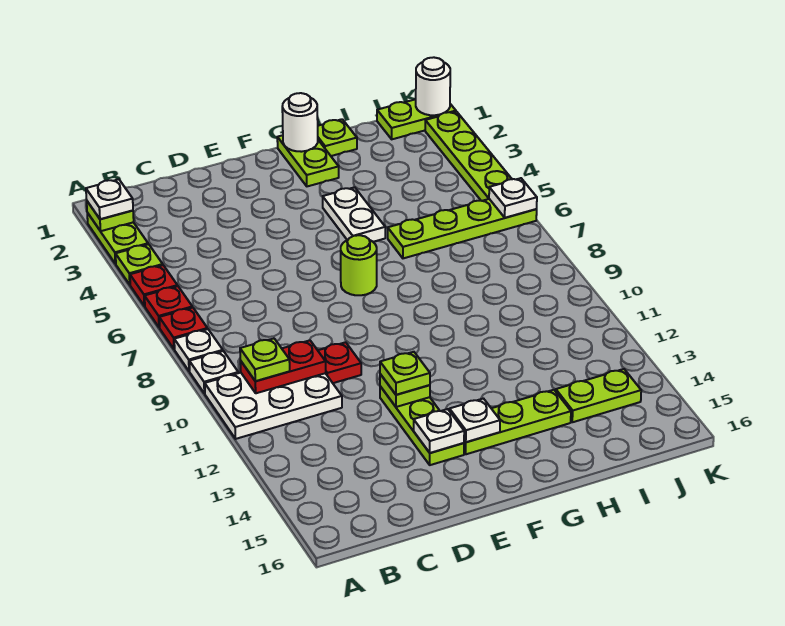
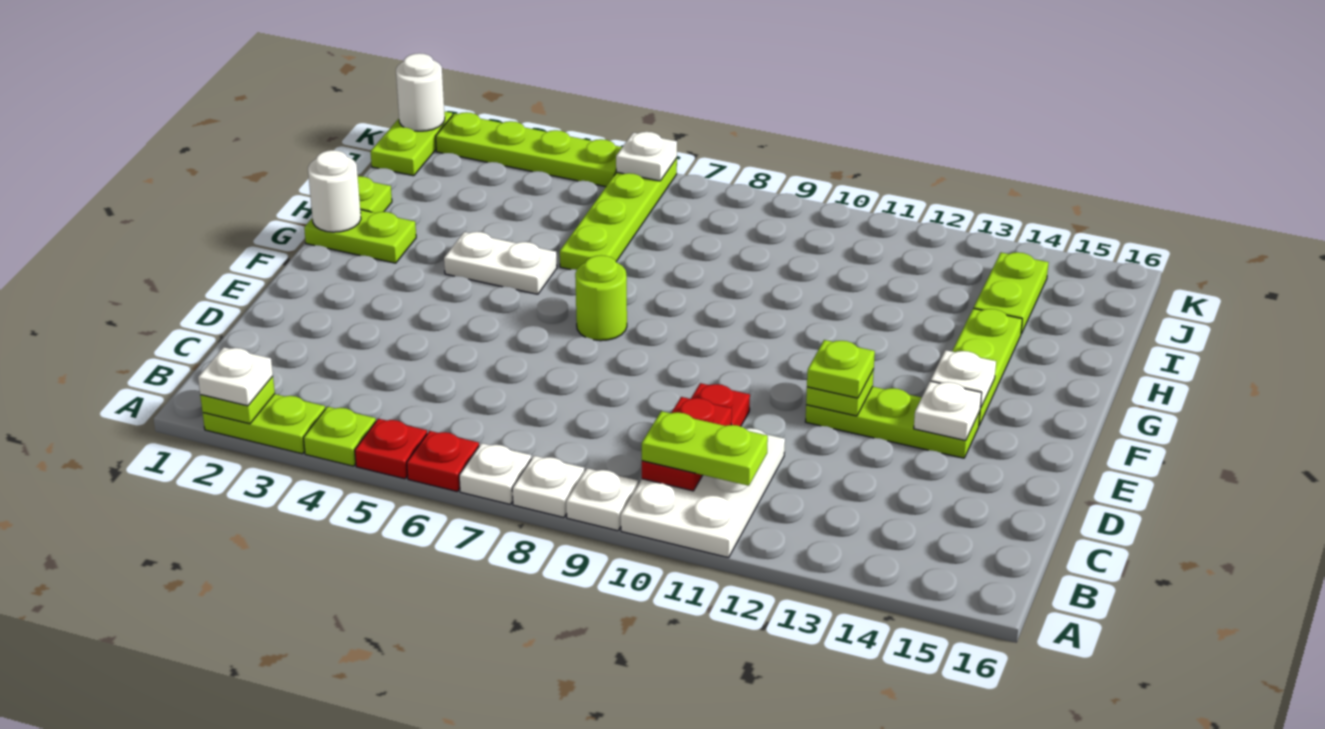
red plate A7 level 1 -> white plate A7 level 1
lime plate B10 level 3 -> lime plate B10:B11 level 3

